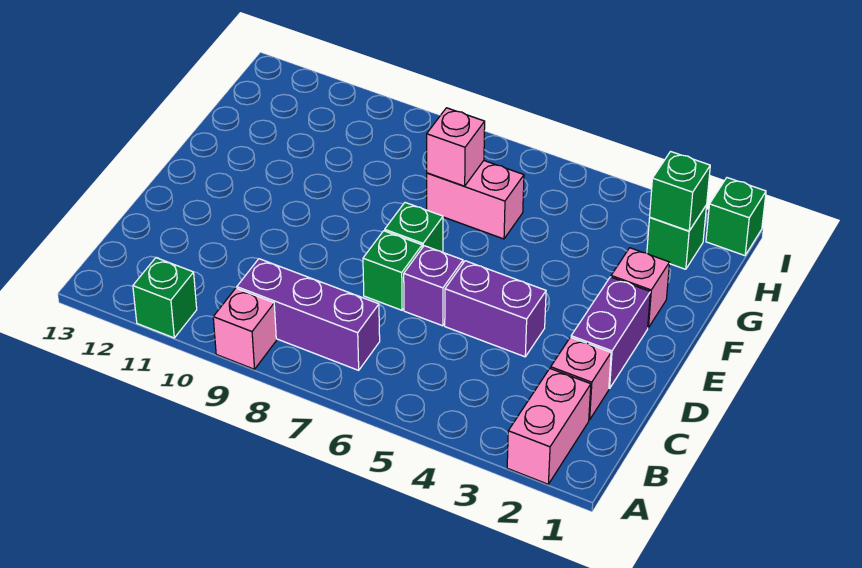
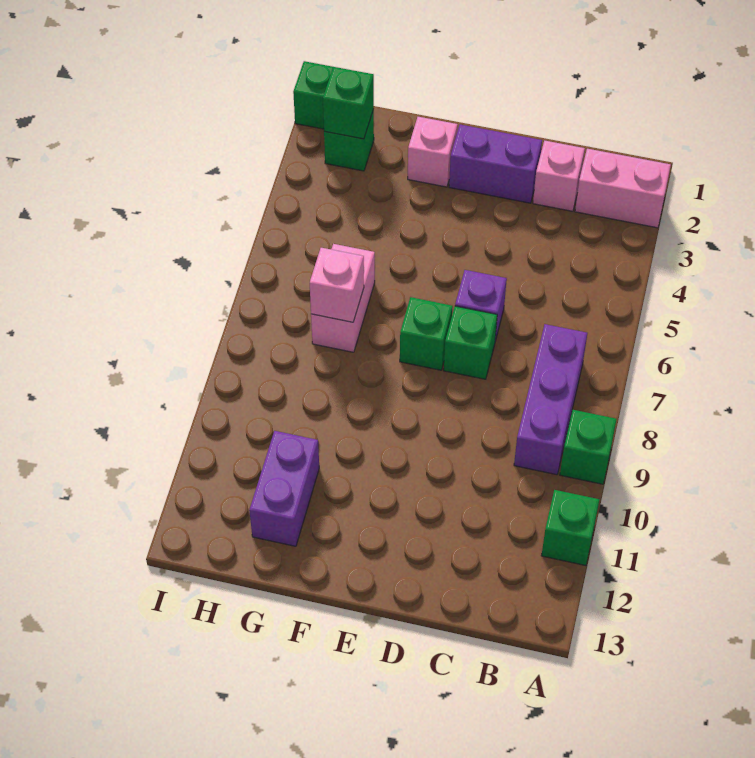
pink brick A9 level 1 -> green brick A9 level 1
purple brick D4:D5 level 1 -> purple brick G11:G12 level 1

